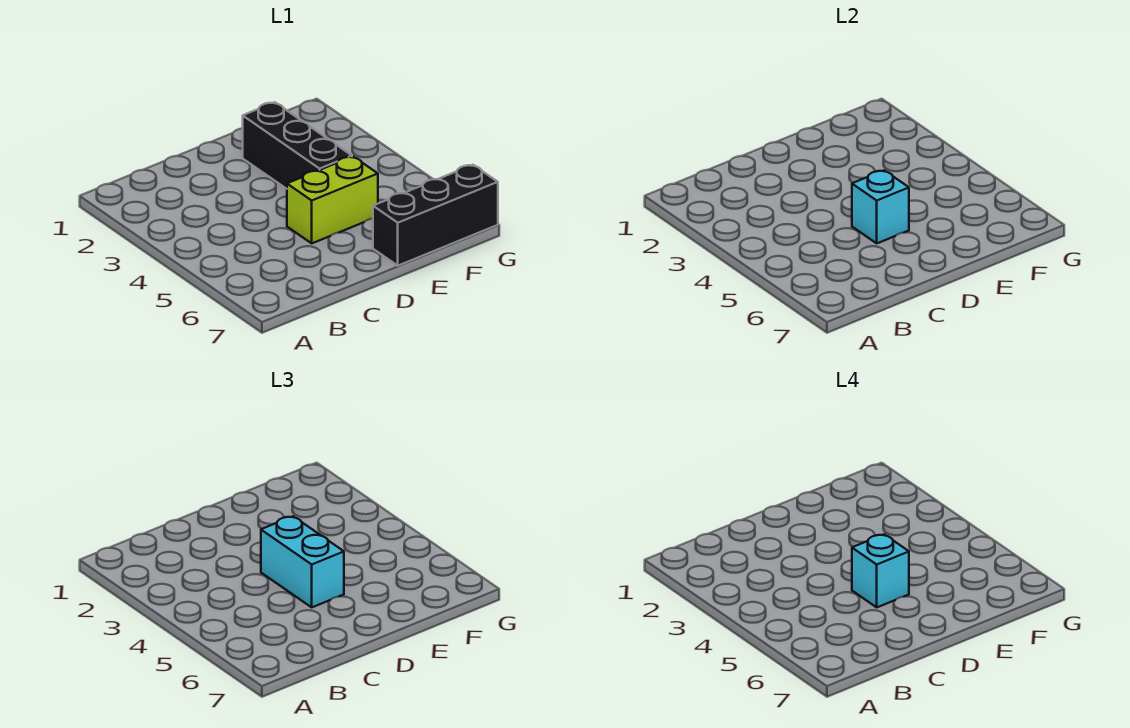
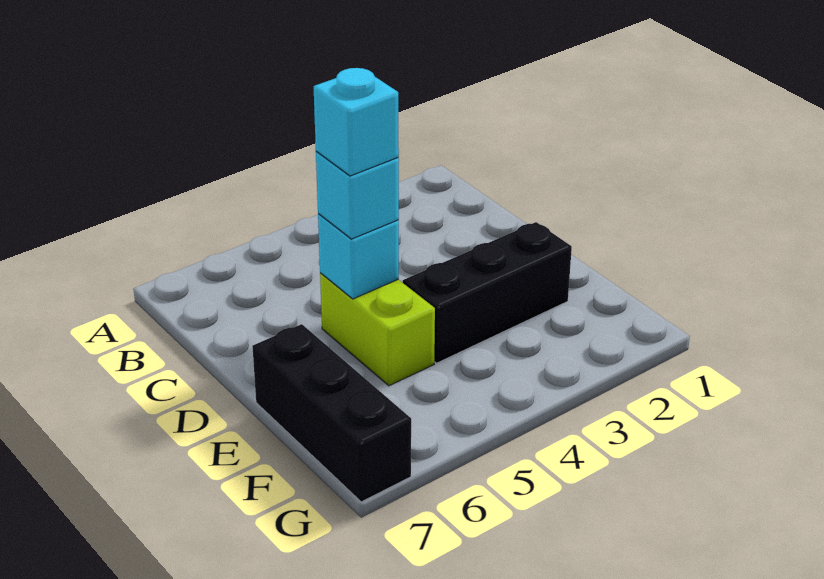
cyan brick D4:D5 level 3 -> cyan brick D5 level 3

